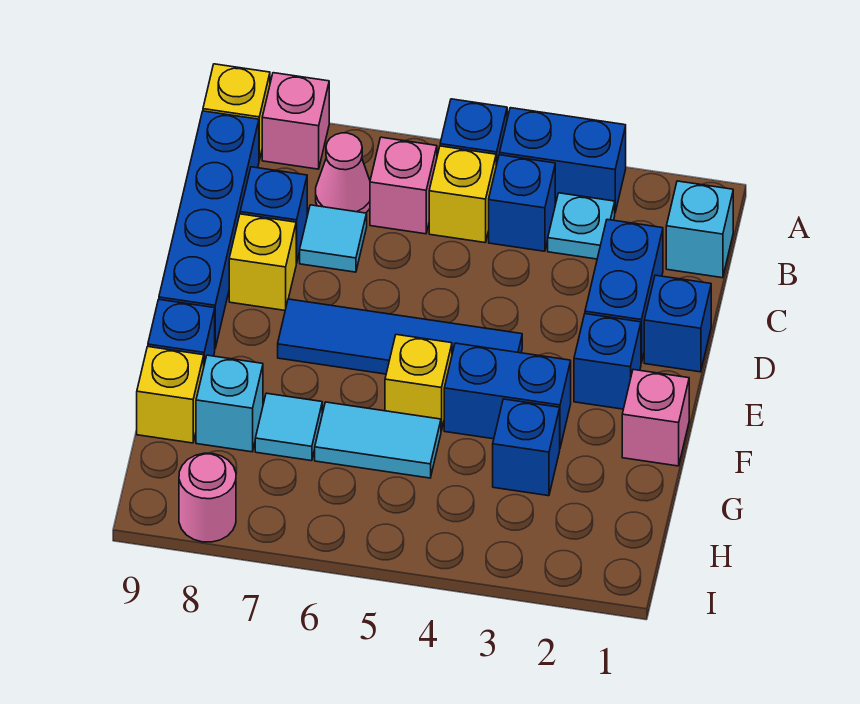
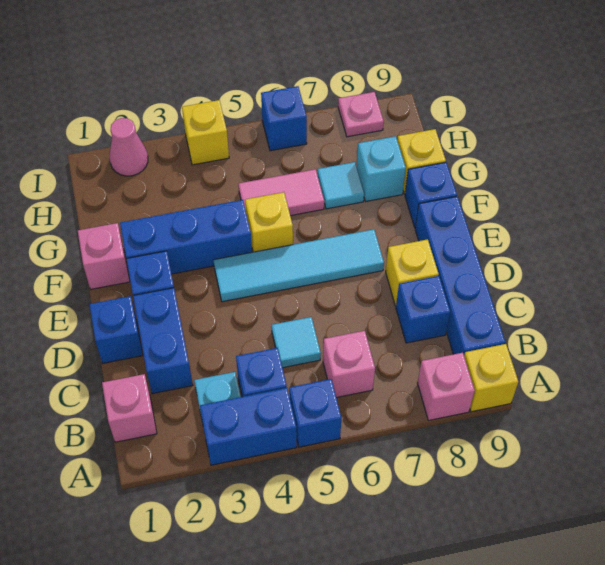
cyan brick B1 level 1 -> pink brick B1 level 1
yellow brick B5 level 1 -> yellow brick I4 level 1
pink cone B7 level 1 -> pink cone I2 level 1
cyan tile C7 level 1 -> cyan tile C5 level 1
blue tile E4:E7 level 1 -> cyan tile E4:E7 level 1
blue brick F3:F4 level 1 -> blue brick F2:F4 level 1
blue brick G3 level 1 -> blue brick I6 level 1
cyan tile G5:G6 level 1 -> pink tile G5:G6 level 1
pink round brick I8 level 1 -> pink plate I8 level 1

